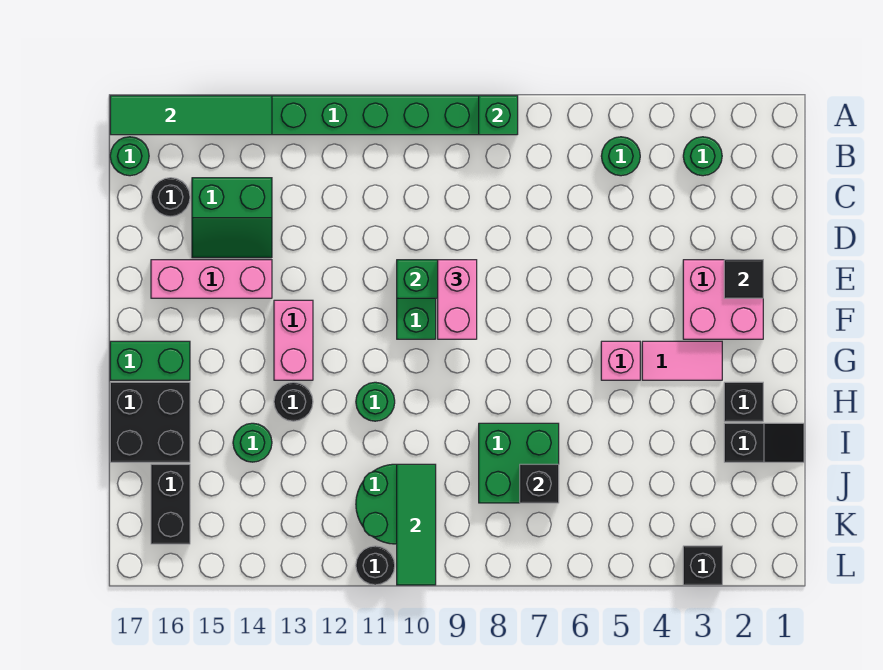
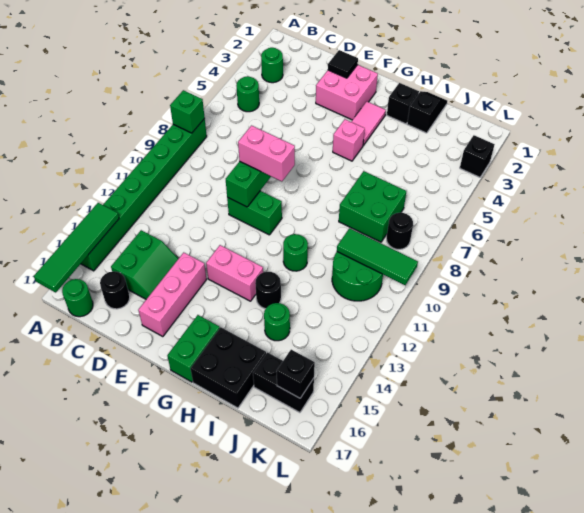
black brick J7 level 2 -> black brick K16 level 2
black round brick L11 level 1 -> black round brick K8 level 1

